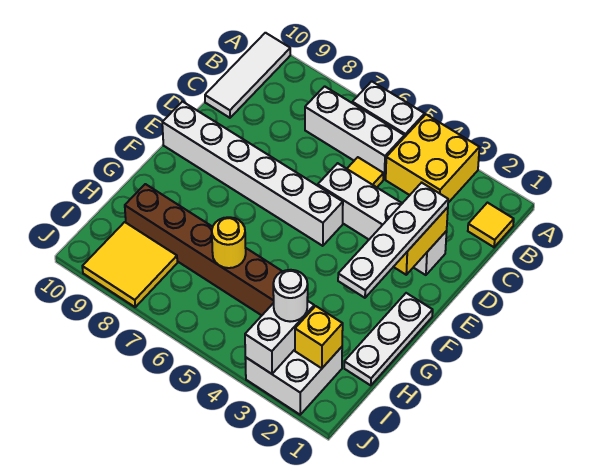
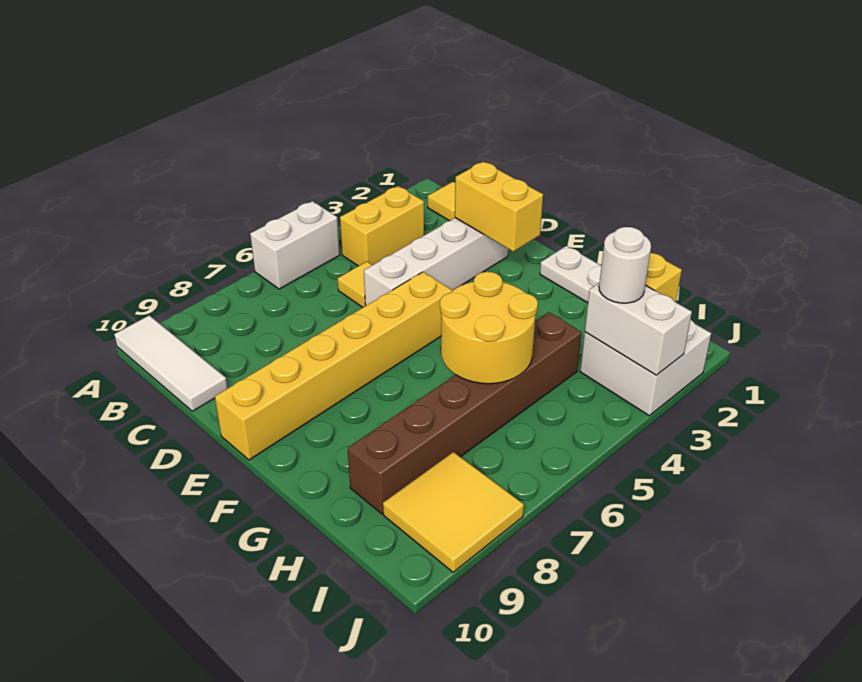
yellow brick A3:B4 level 1 -> yellow brick B3:B4 level 1
white brick B5:B7 level 1 -> none
white plate D2:G2 level 3 -> none
white brick E5:E10 level 1 -> yellow brick E5:E10 level 1
yellow round brick H6 level 2 -> yellow round brick G5:H6 level 2

